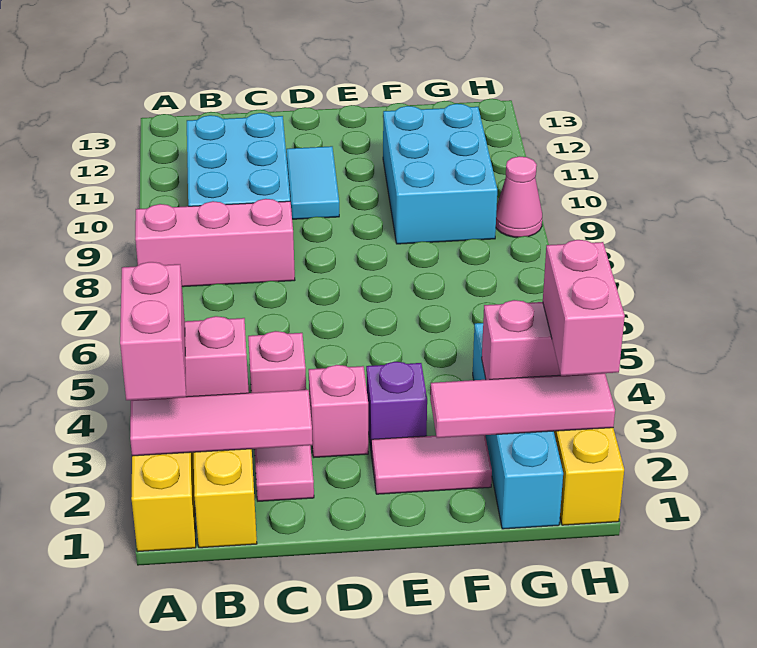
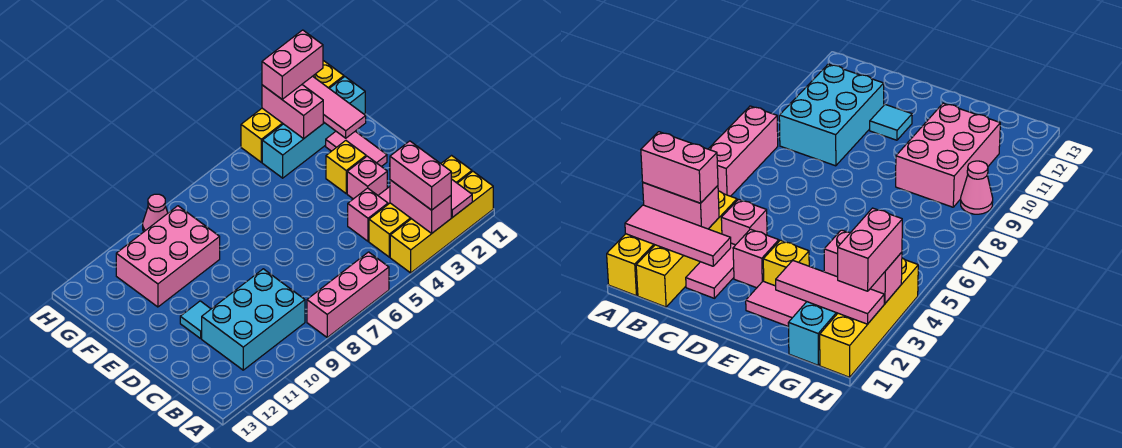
pink brick A2:A3 level 3 -> pink brick A3:B3 level 3
pink brick A8:C8 level 1 -> pink brick A6:A8 level 1
cyan tile D10:D11 level 1 -> cyan tile D11 level 1
purple brick E3 level 1 -> yellow brick E3 level 1
cyan brick F9:G11 level 1 -> pink brick F9:G11 level 1

